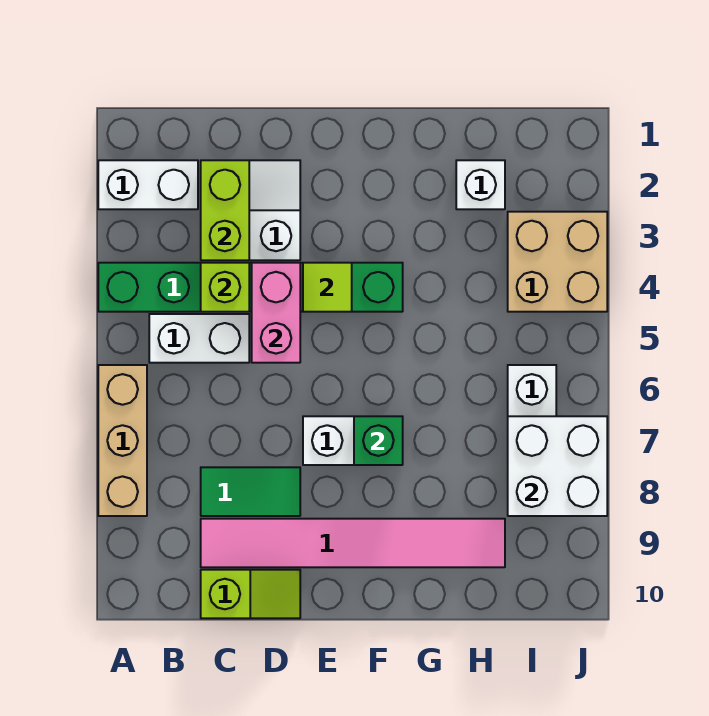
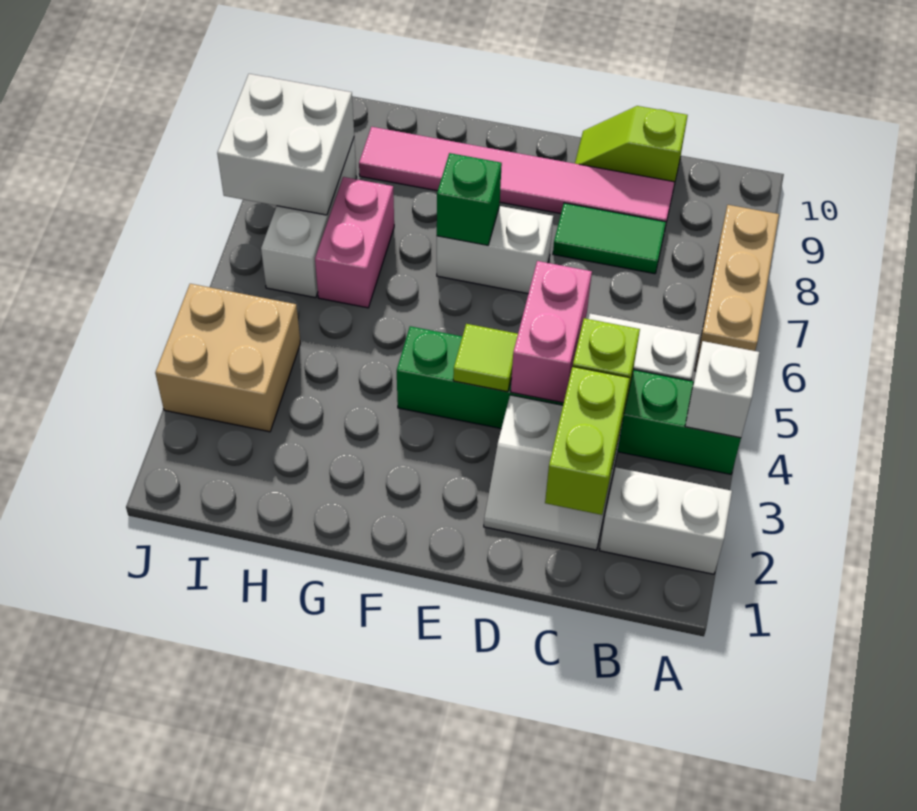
white brick H2 level 1 -> white brick A4 level 2
none -> pink brick H6:H7 level 1

